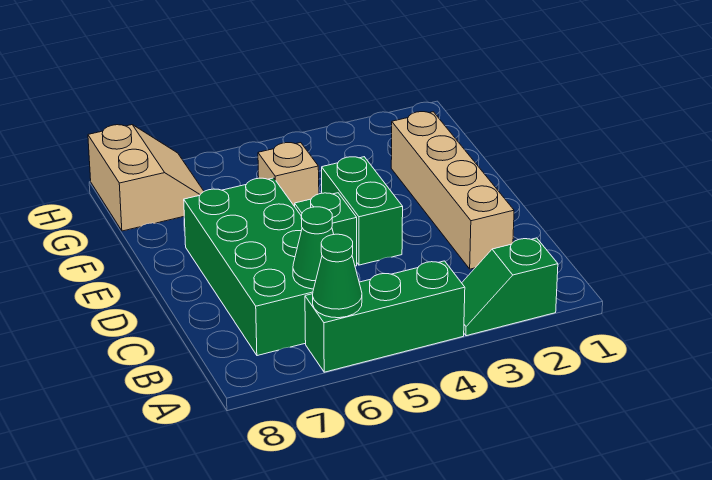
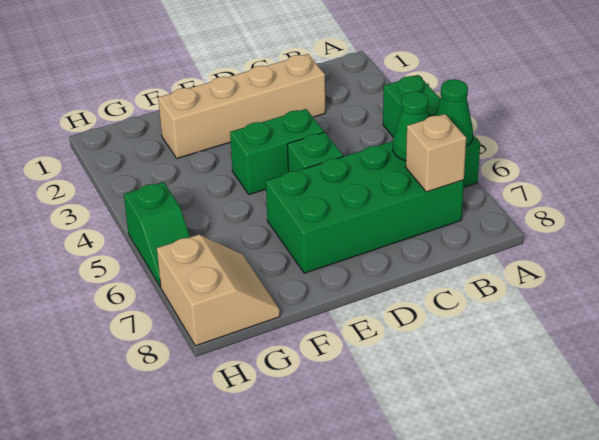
green slope A2:A3 level 1 top 2 -> green slope H5:H6 level 1 top 5
tan brick F5 level 1 -> tan brick B7 level 2
tan slope G7:H8 level 1 top 8 -> tan slope G7:H8 level 1 top H

